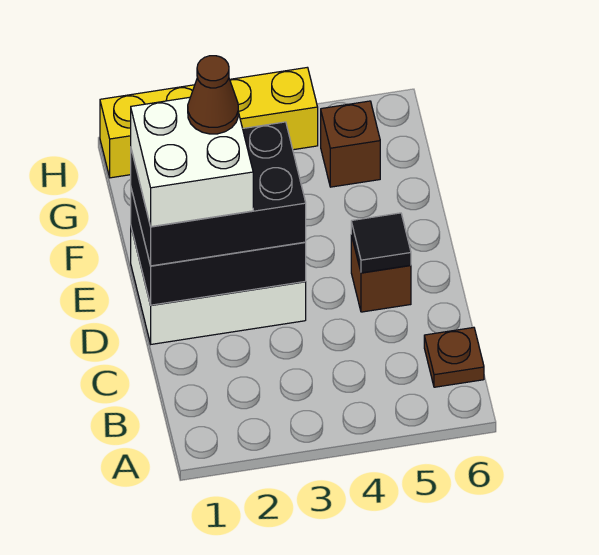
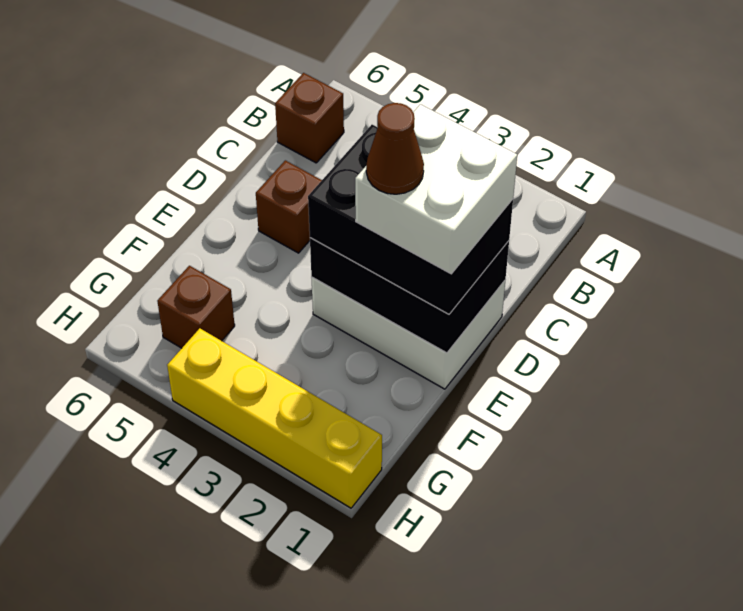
brown plate B6 level 1 -> brown brick B6 level 1
black tile D5 level 2 -> none

